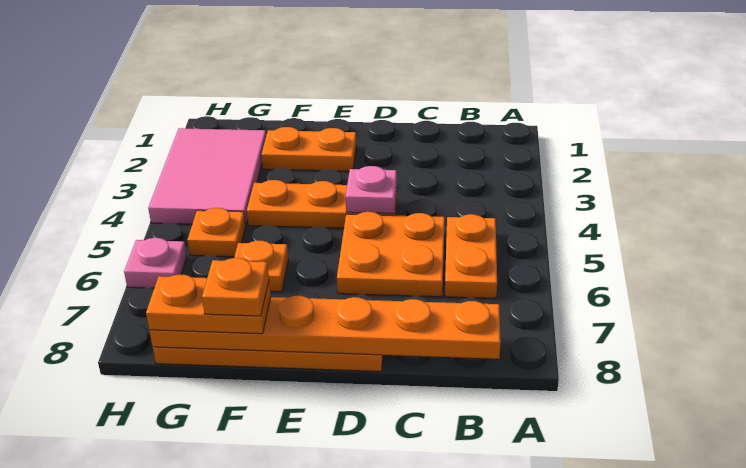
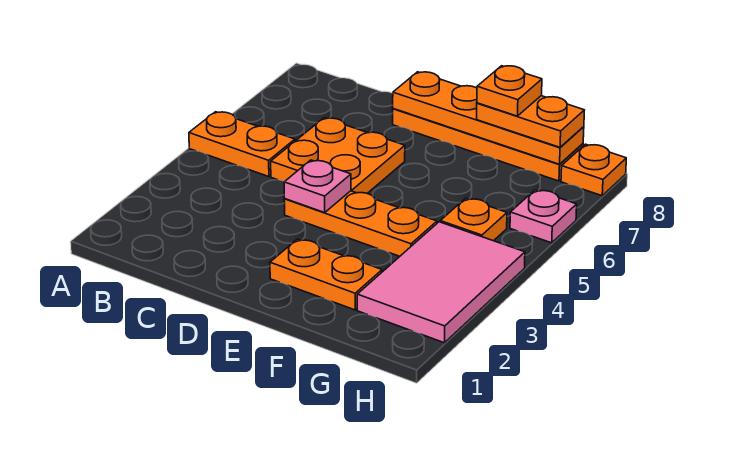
orange plate B5:B6 level 1 -> orange plate A5:B5 level 1
orange plate B8:G8 level 2 -> orange plate D8:G8 level 2
orange plate F6 level 1 -> orange plate H8 level 1

